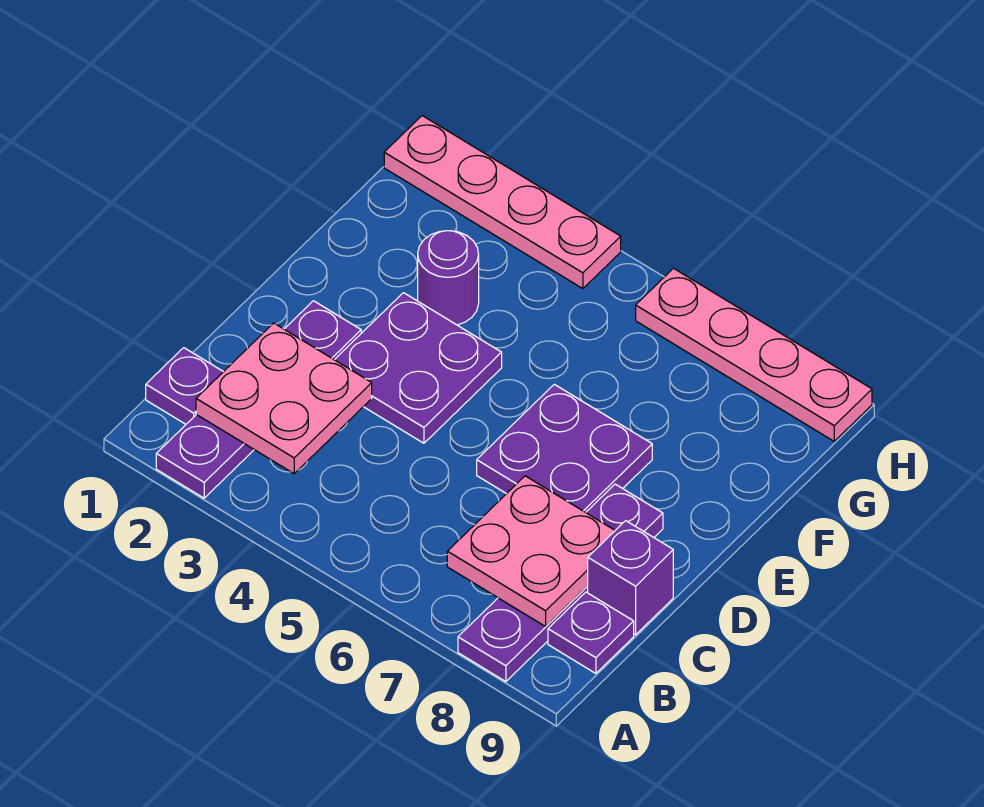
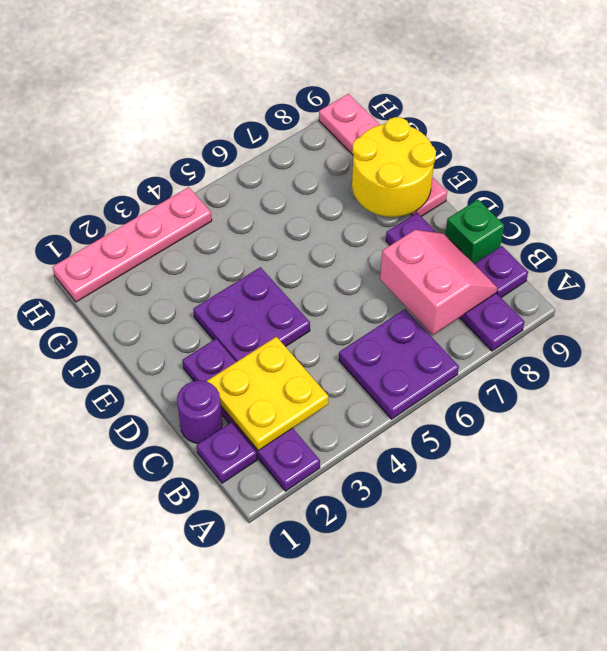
pink plate B2:C3 level 2 -> yellow plate B2:C3 level 2
pink plate B7:C8 level 2 -> pink slope B7:C8 level 2 top 7
purple brick C9 level 1 -> green brick C9 level 1
purple plate D6:E7 level 1 -> purple plate A5:B6 level 1
none -> yellow round brick E8:F9 level 2
purple round brick F3 level 1 -> purple round brick C1 level 1
pink plate H6:H9 level 1 -> pink plate E9:H9 level 1

